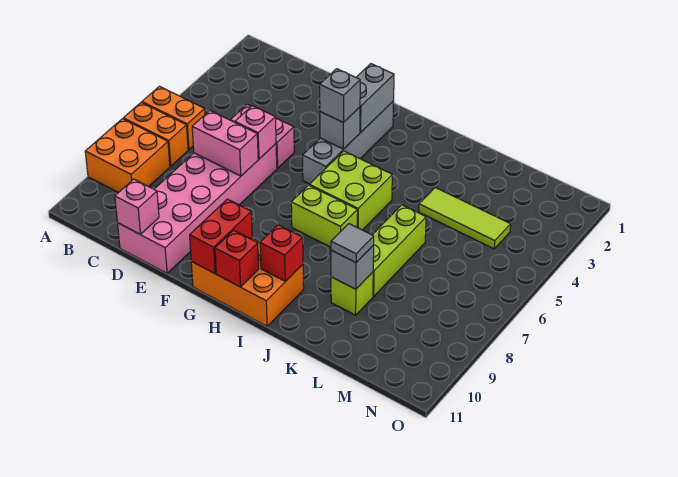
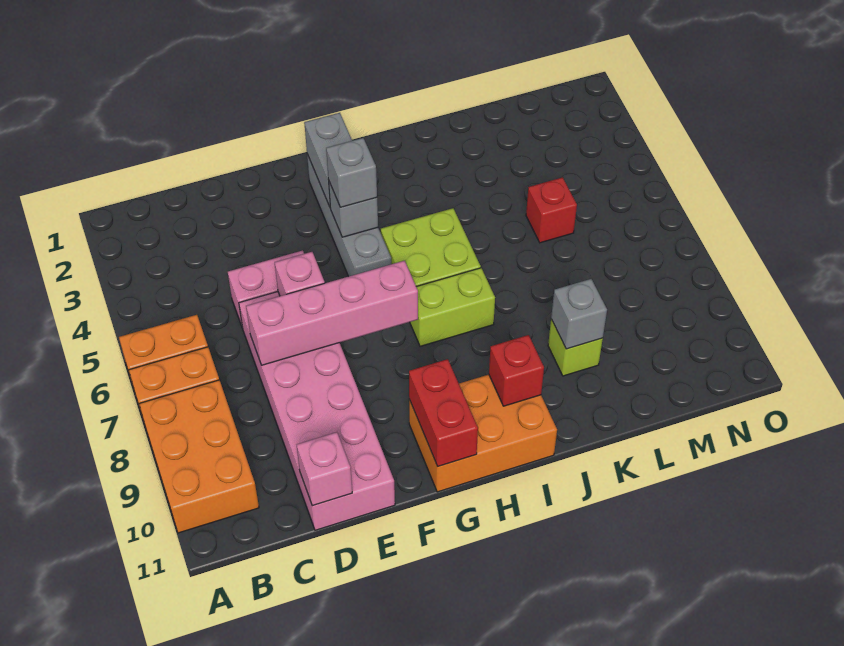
orange brick A8:B9 level 1 -> orange brick A8:B10 level 1
pink brick D7:E7 level 2 -> pink brick D7:G7 level 2
red brick H11 level 2 -> red brick L5 level 1
lime tile K4:M4 level 1 -> none
lime brick K6:K8 level 1 -> none
grey tile K9 level 3 -> none

